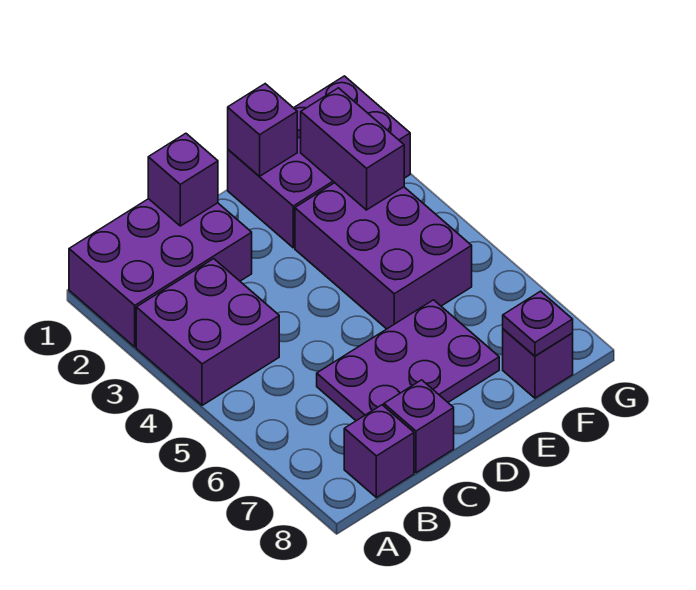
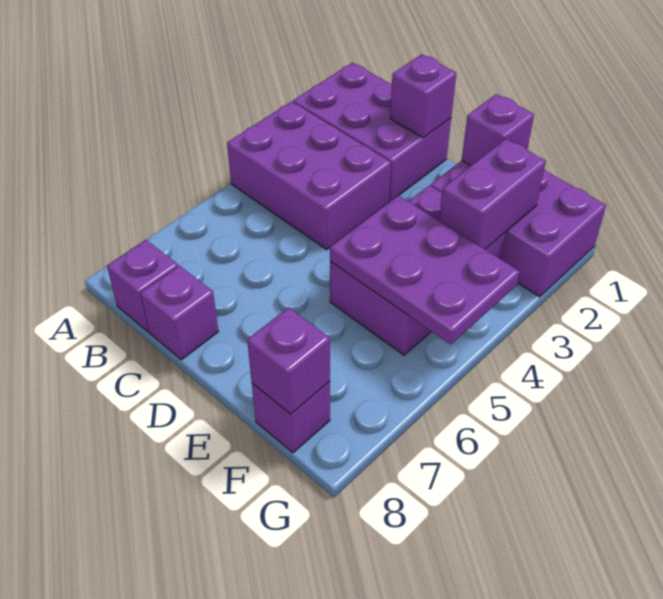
purple brick A3:B4 level 1 -> purple brick A3:C4 level 1
purple plate C6:E7 level 1 -> purple plate E4:G5 level 2
purple plate F8 level 2 -> purple brick F8 level 2

